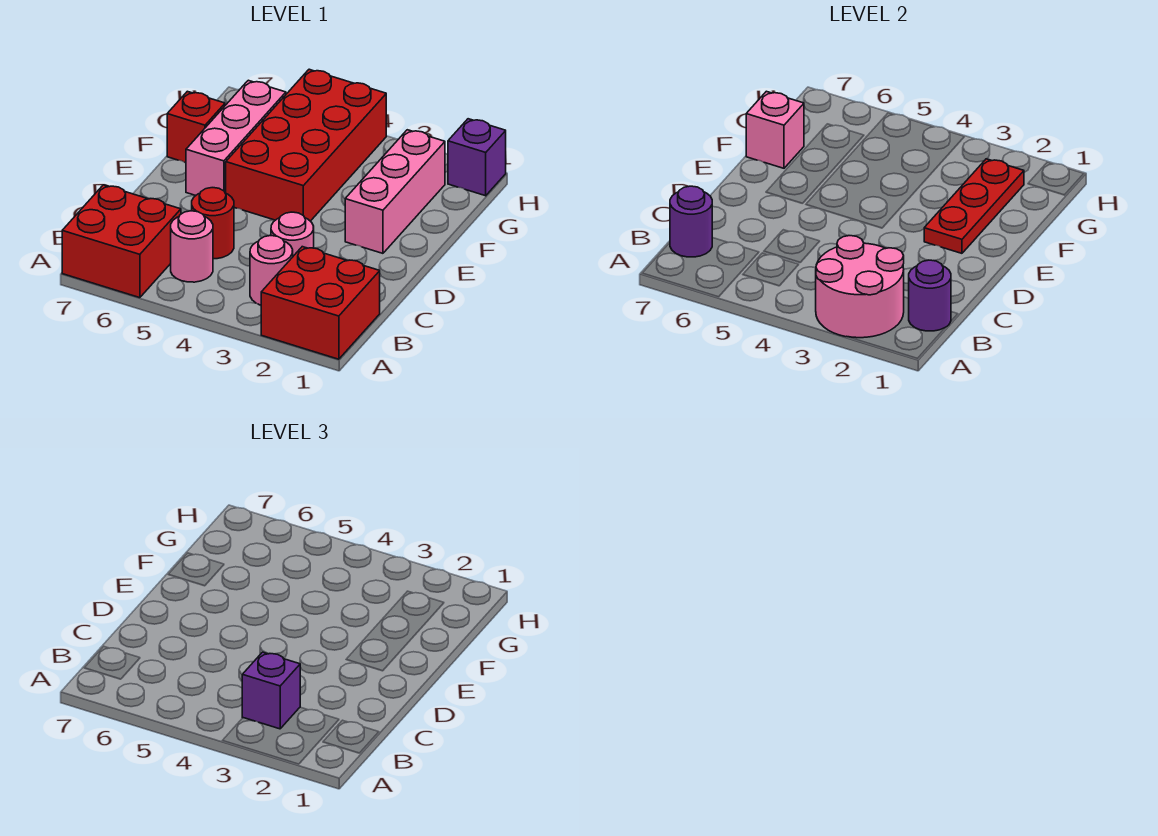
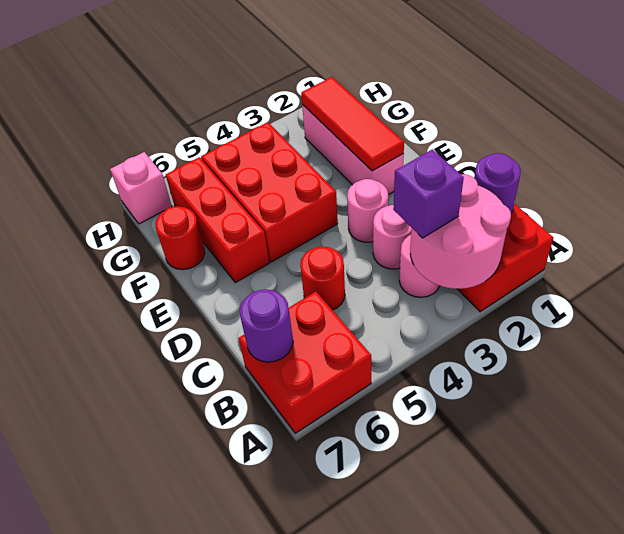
pink round brick B5 level 1 -> pink round brick D3 level 1
red plate E2:G2 level 2 -> red tile E2:G2 level 2
red brick E4:H5 level 1 -> red brick E4:G5 level 1
pink brick E6:G6 level 1 -> red brick E6:G6 level 1
red brick F7 level 1 -> red round brick F7 level 1
pink brick F7 level 2 -> pink brick H7 level 1
purple brick H1 level 1 -> none

